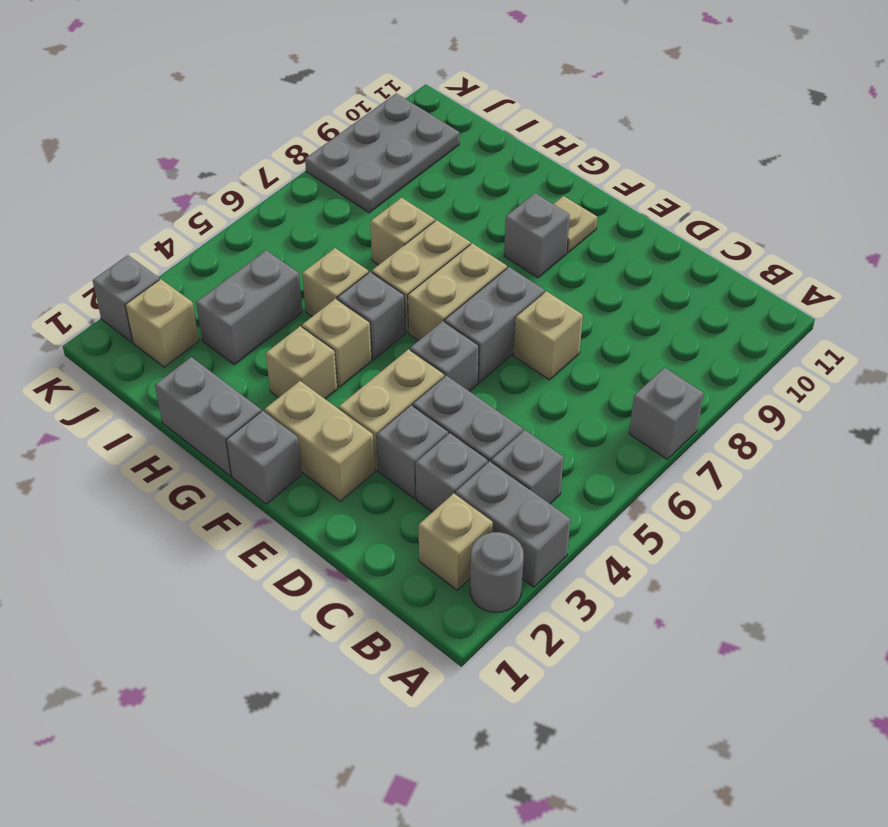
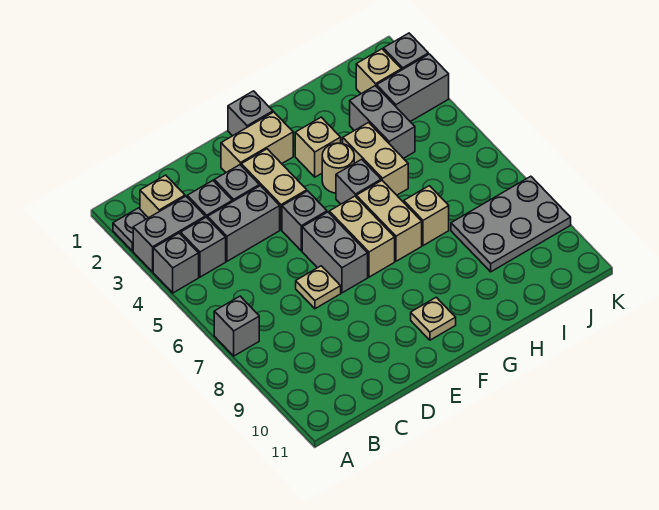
grey round brick A2 level 1 -> grey plate A2 level 1
tan brick D7 level 1 -> tan plate D7 level 1
grey brick F9 level 1 -> grey brick A4 level 1
grey brick G1:H1 level 1 -> grey brick J3:K3 level 1
tan brick G4 level 1 -> tan round brick G4 level 1
tan brick H5 level 1 -> tan brick H4:H5 level 1
grey plate J8:K10 level 1 -> grey plate I8:K9 level 1

